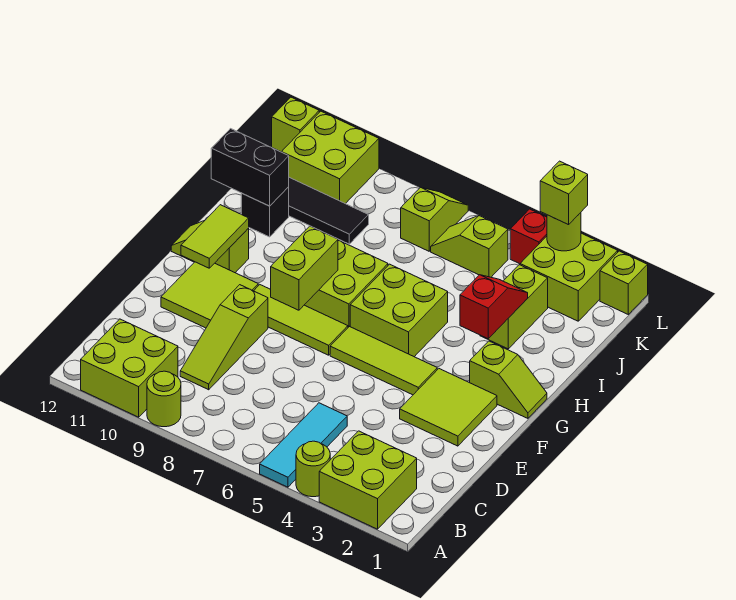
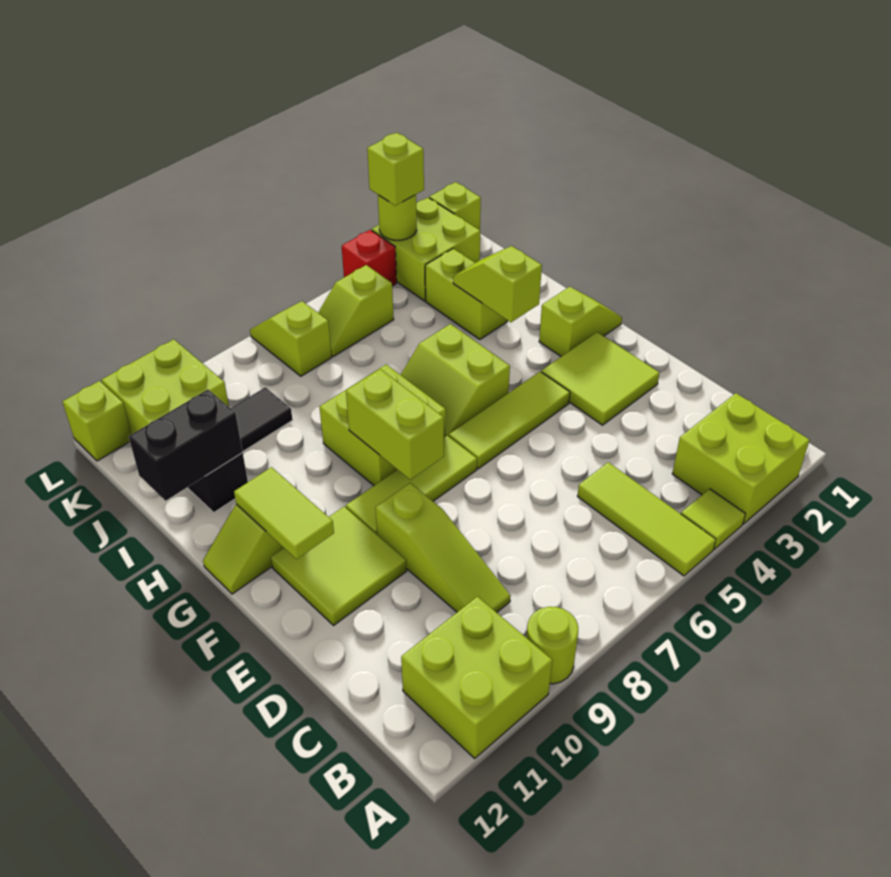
lime round brick A4 level 1 -> lime tile A4 level 1
cyan tile A5:C5 level 1 -> lime tile A5:C5 level 1
lime brick G5:H6 level 1 -> lime slope G5:H6 level 1 top 5
red slope H3:I3 level 2 top H -> lime slope H3:I3 level 2 top H

